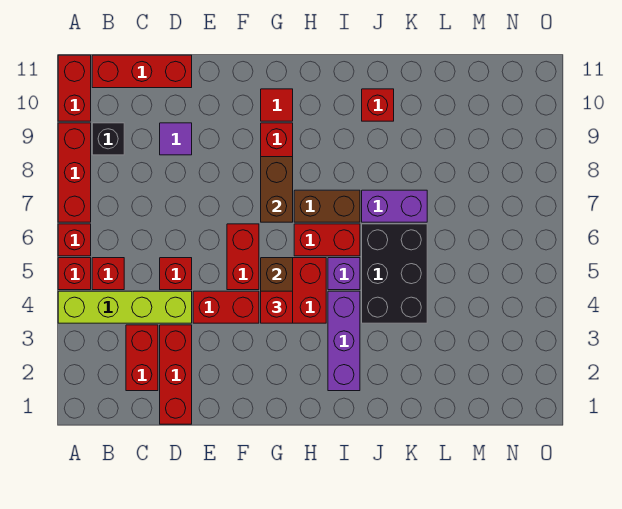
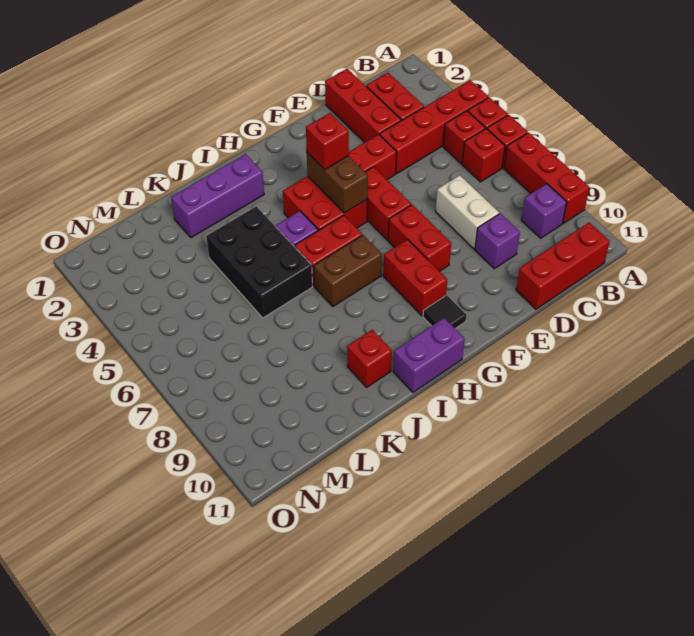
lime brick A4:D4 level 1 -> red brick A4:D4 level 1
red brick A10:A11 level 1 -> red brick F7:F8 level 1
black brick B9 level 1 -> purple brick B9 level 1
red brick D5 level 1 -> red brick B6 level 1
none -> white brick D7:D8 level 1
purple tile D9 level 1 -> purple brick D9 level 1
brown brick G7:G8 level 2 -> none
red tile G10 level 1 -> black tile G10 level 1
purple brick I2:I4 level 1 -> purple brick I2:K2 level 1
purple brick J7:K7 level 1 -> purple brick H11:I11 level 1

